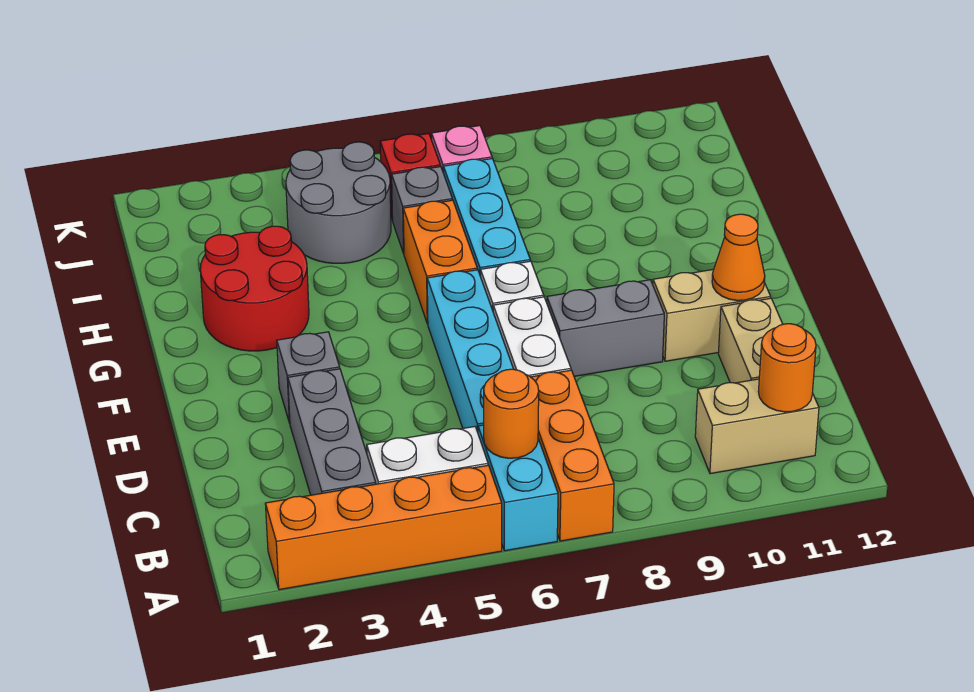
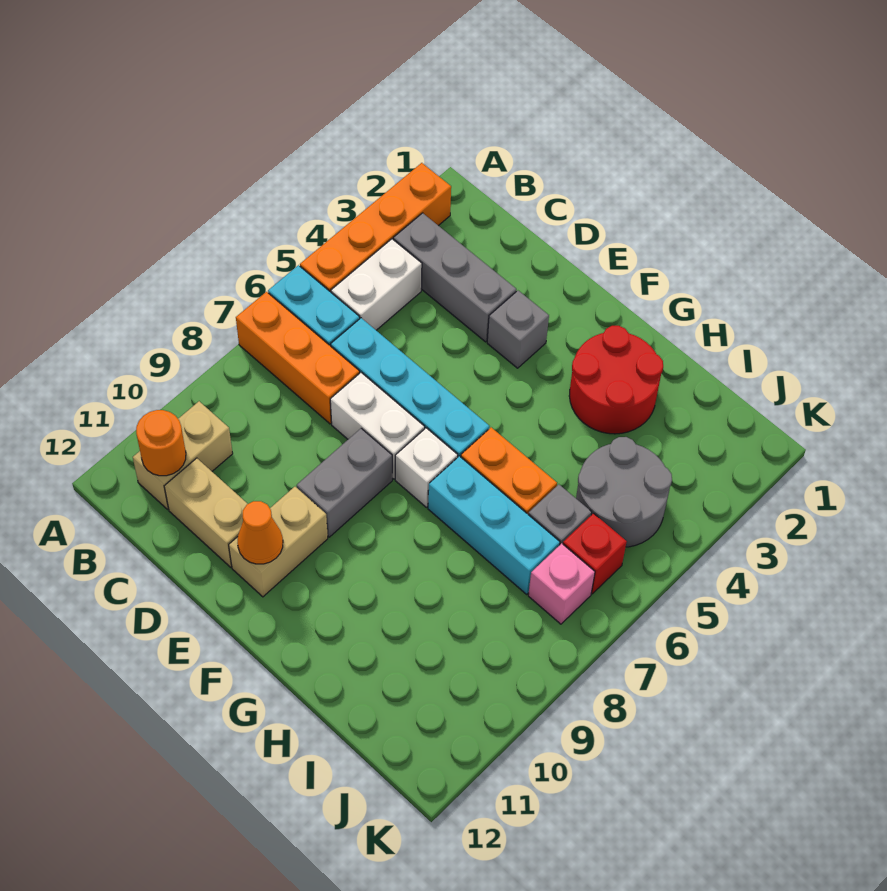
orange round brick B6 level 2 -> none

